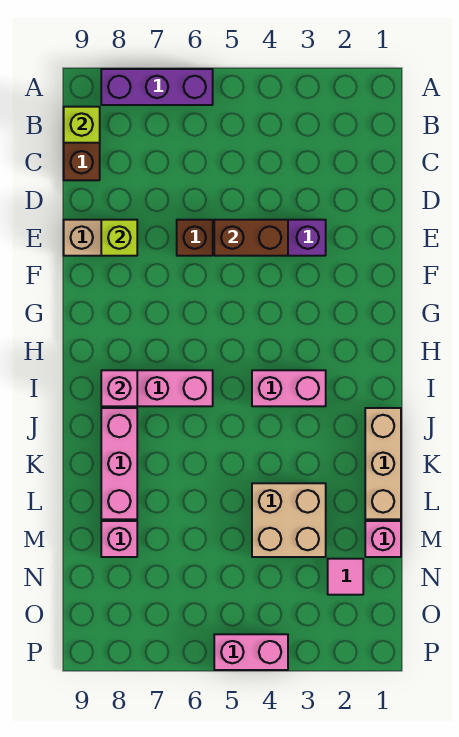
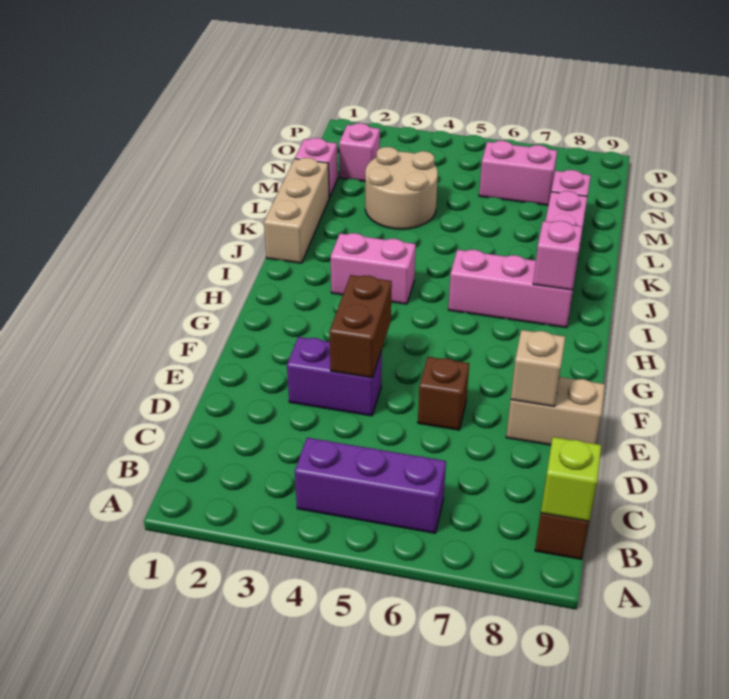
purple brick A6:A8 level 1 -> purple brick B4:B6 level 1
brown brick E4:E5 level 2 -> brown brick E4:F4 level 2
lime brick E8 level 2 -> tan brick E8 level 2
tan brick L3:M4 level 1 -> tan round brick L3:M4 level 1
pink tile N2 level 1 -> pink brick N2 level 1
pink brick P4:P5 level 1 -> pink brick N6:N7 level 1

